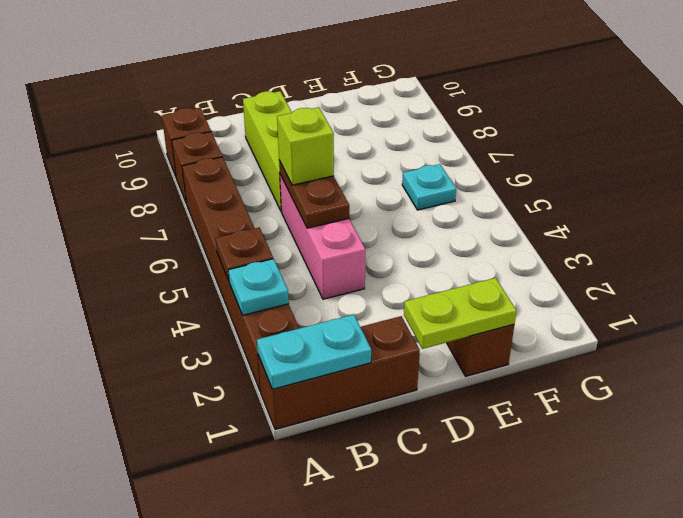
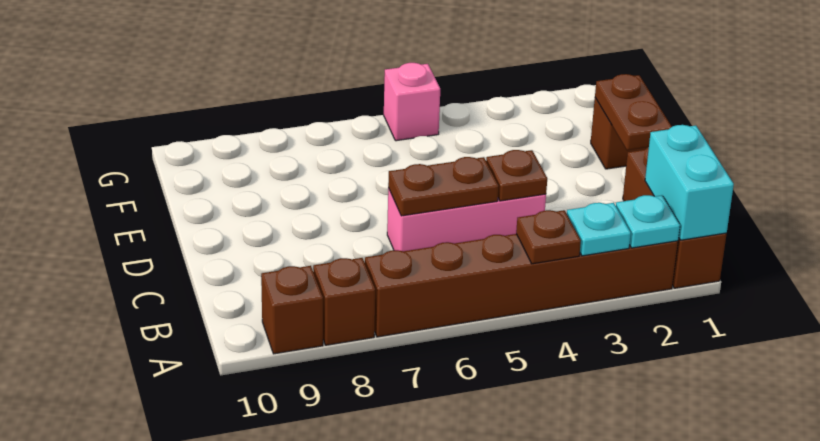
cyan plate A1:B1 level 2 -> cyan brick A1:B1 level 2
none -> brown plate C4 level 2
lime brick C6 level 3 -> none
lime brick C7:C9 level 1 -> none
lime plate D1:E1 level 2 -> brown plate D1:E1 level 2
cyan plate F6 level 1 -> cyan plate A2 level 2
none -> pink brick G5 level 1

